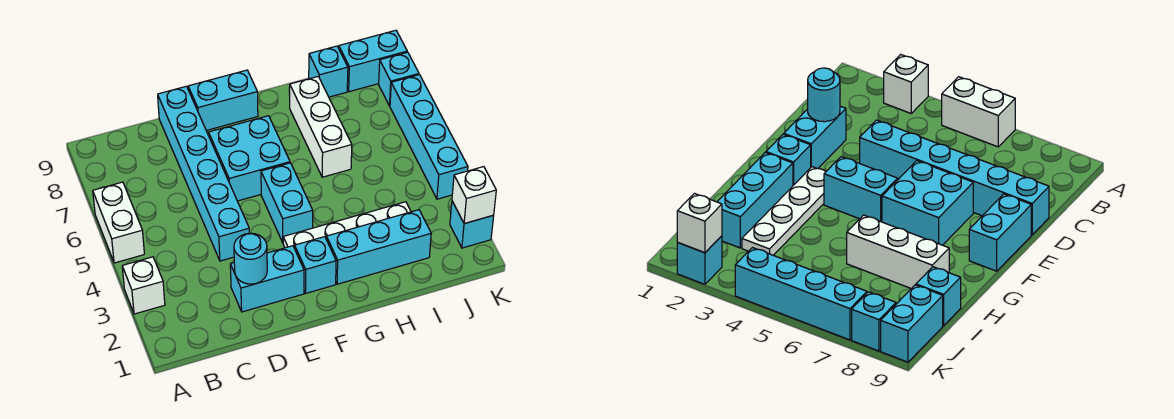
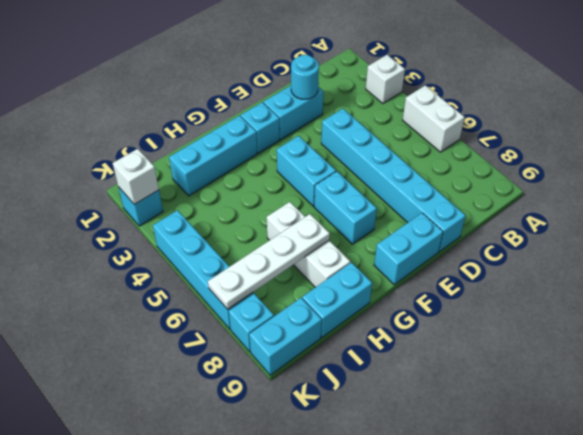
cyan brick E6:F7 level 1 -> cyan brick F6:F7 level 1
white plate F3:I3 level 1 -> white plate H7:K7 level 2
cyan brick I9 level 1 -> cyan brick H9:I9 level 1

